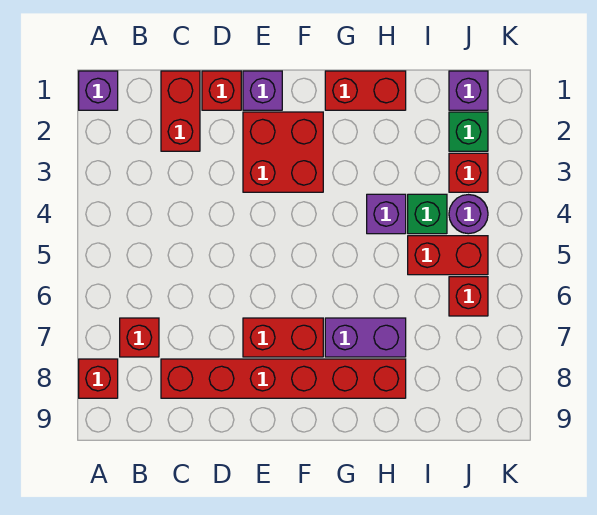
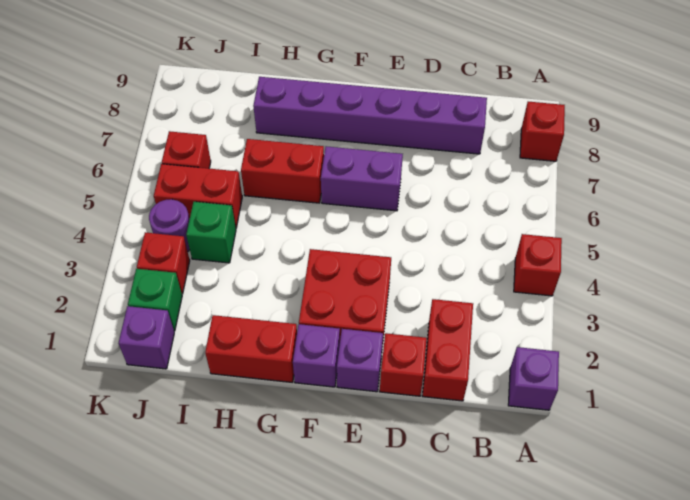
red brick B7 level 1 -> red brick A4 level 1
red brick C8:H8 level 1 -> purple brick C8:H8 level 1
red brick E7:F7 level 1 -> red brick G6:H6 level 1
purple brick G7:H7 level 1 -> purple brick E6:F6 level 1
purple brick H4 level 1 -> purple brick F1 level 1

